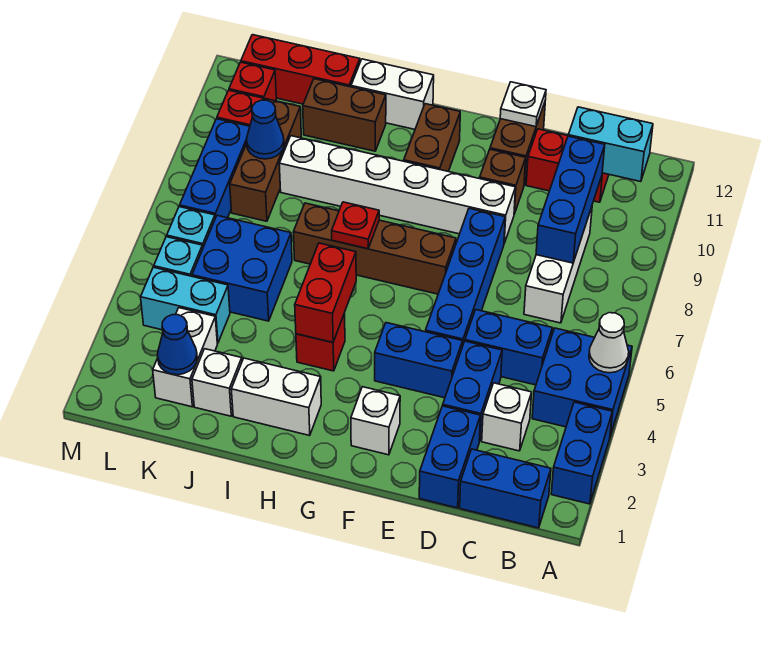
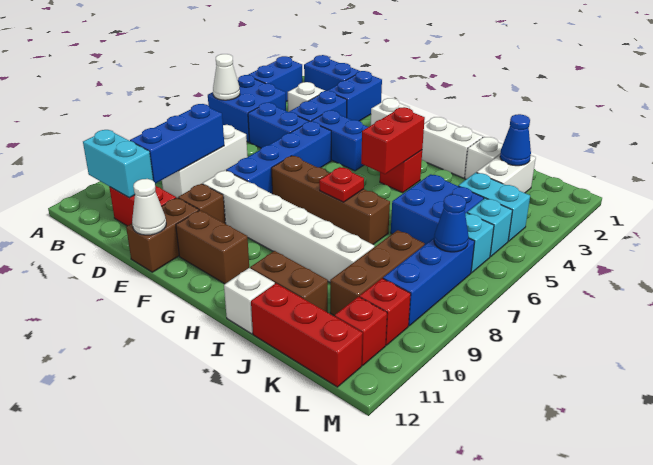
white plate E12 level 2 -> white cone E12 level 2
brown brick G10:G11 level 1 -> brown brick F11:G11 level 1
white brick H12:I12 level 1 -> white brick I12 level 1
blue cone K9 level 2 -> blue cone L7 level 2

